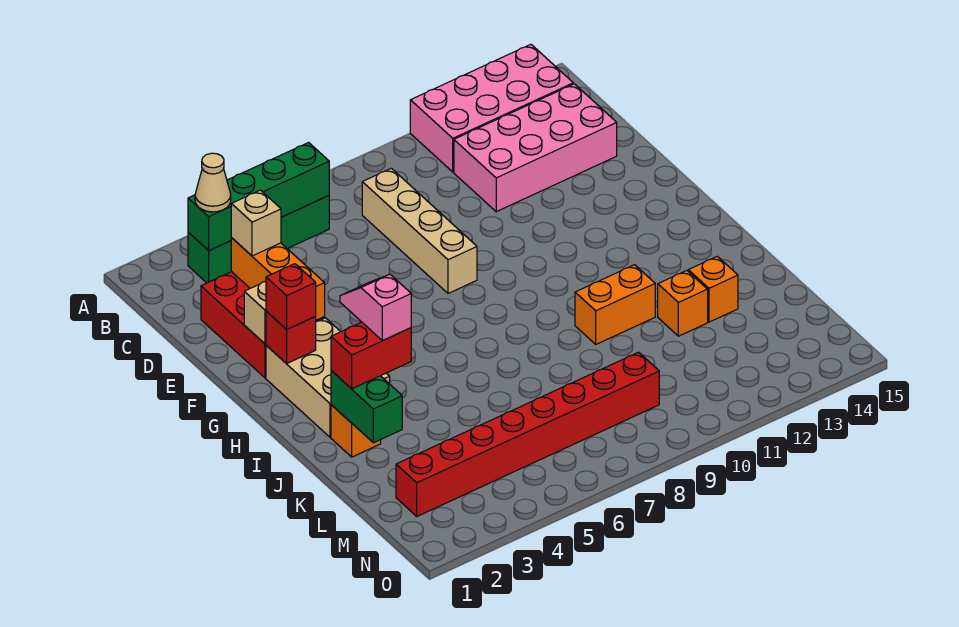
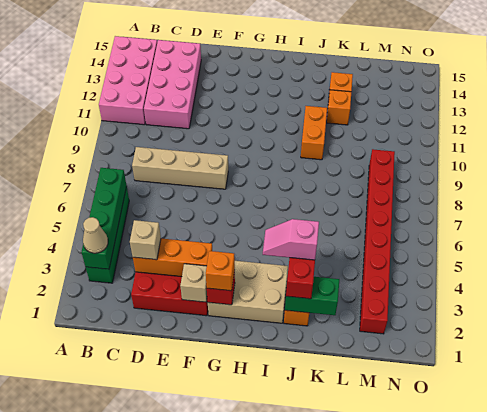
red brick G2 level 3 -> orange brick G2 level 3

